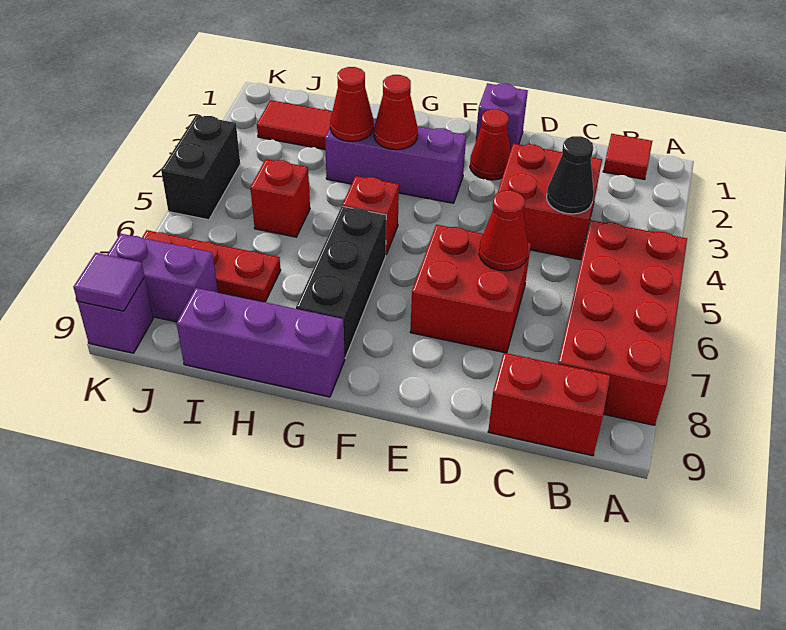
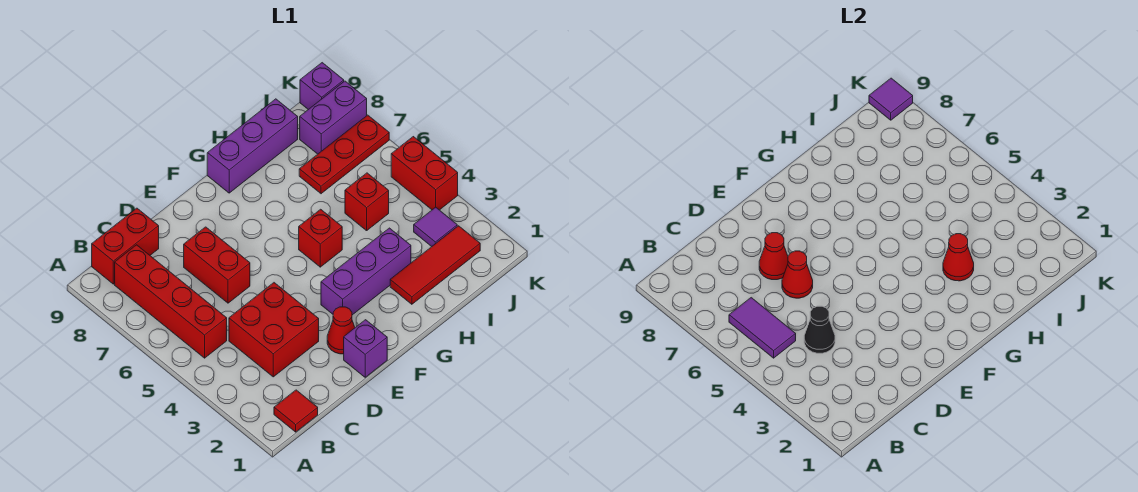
red brick A5:B8 level 1 -> red brick B5:B8 level 1
none -> purple tile B5:B6 level 2
red brick D6:E7 level 1 -> red brick D6:D7 level 1
red cone G3 level 2 -> red cone D7 level 2
black brick G6:G8 level 1 -> none
none -> purple tile J3 level 1
black brick K4:K5 level 1 -> red brick K4:K5 level 1

